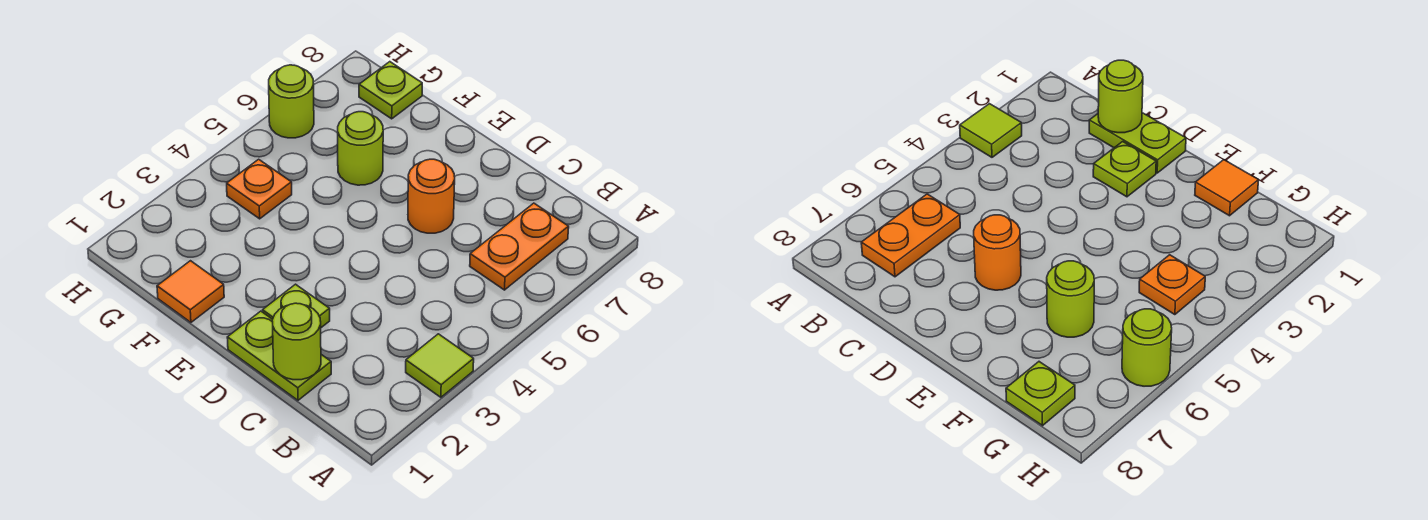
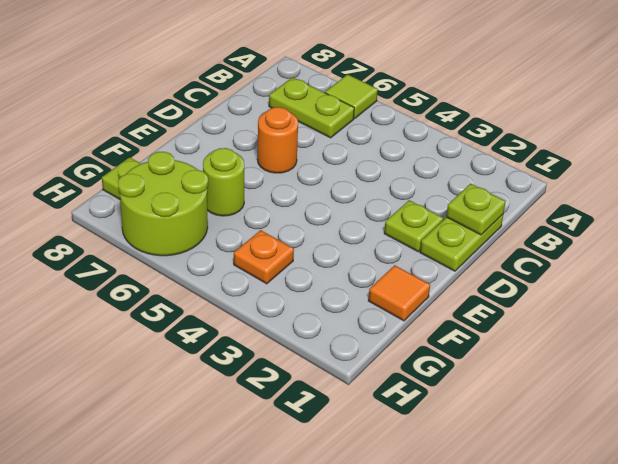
lime tile A3 level 1 -> lime tile A6 level 1
orange plate B6:B7 level 1 -> lime plate B6:B7 level 1
lime round brick C1 level 2 -> lime plate C1 level 2
lime round brick H6 level 1 -> lime round brick G6:H7 level 1

